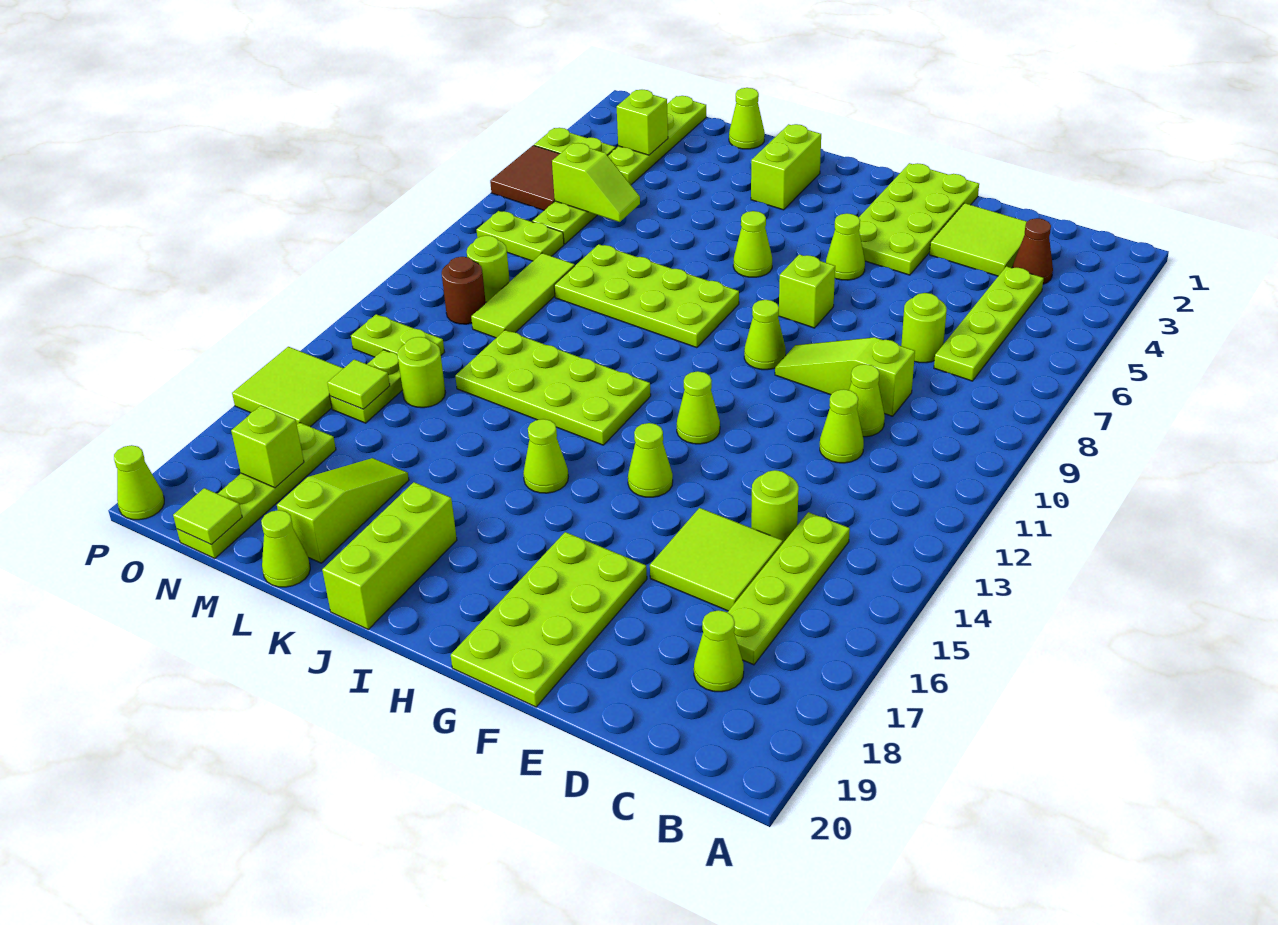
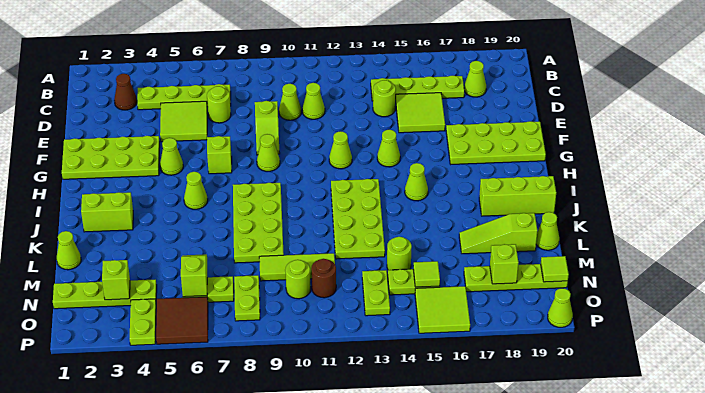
lime tile D2:E3 level 1 -> lime tile D5:E6 level 1
lime slope D9:F9 level 1 top D -> lime slope E9:F9 level 1 top E

